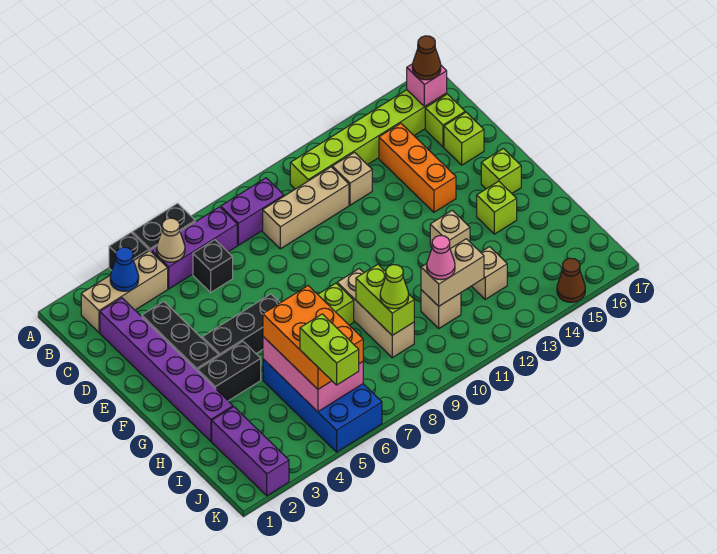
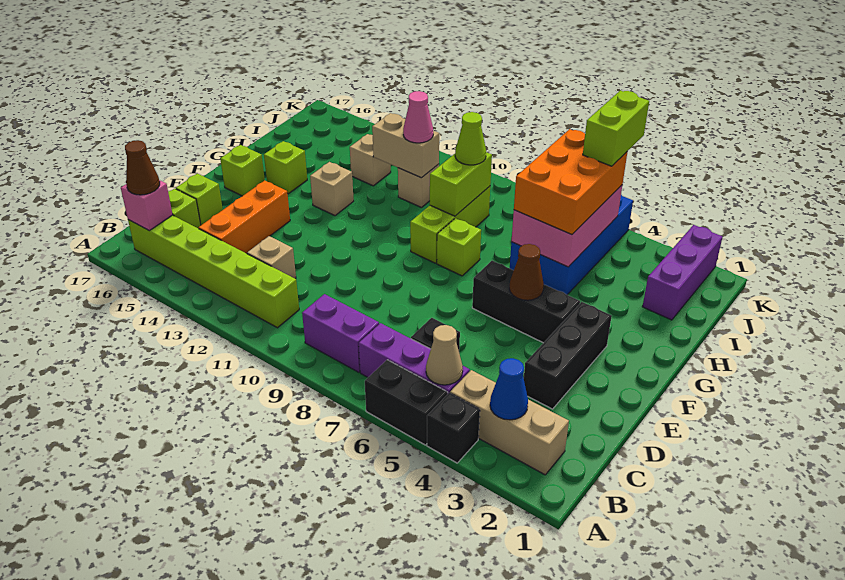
purple brick C2:H2 level 1 -> none
tan brick C9:C11 level 1 -> none
black brick G3:G4 level 1 -> none
tan brick G9:I9 level 1 -> lime brick G9:I9 level 1
brown cone K15 level 1 -> brown cone F5 level 2

